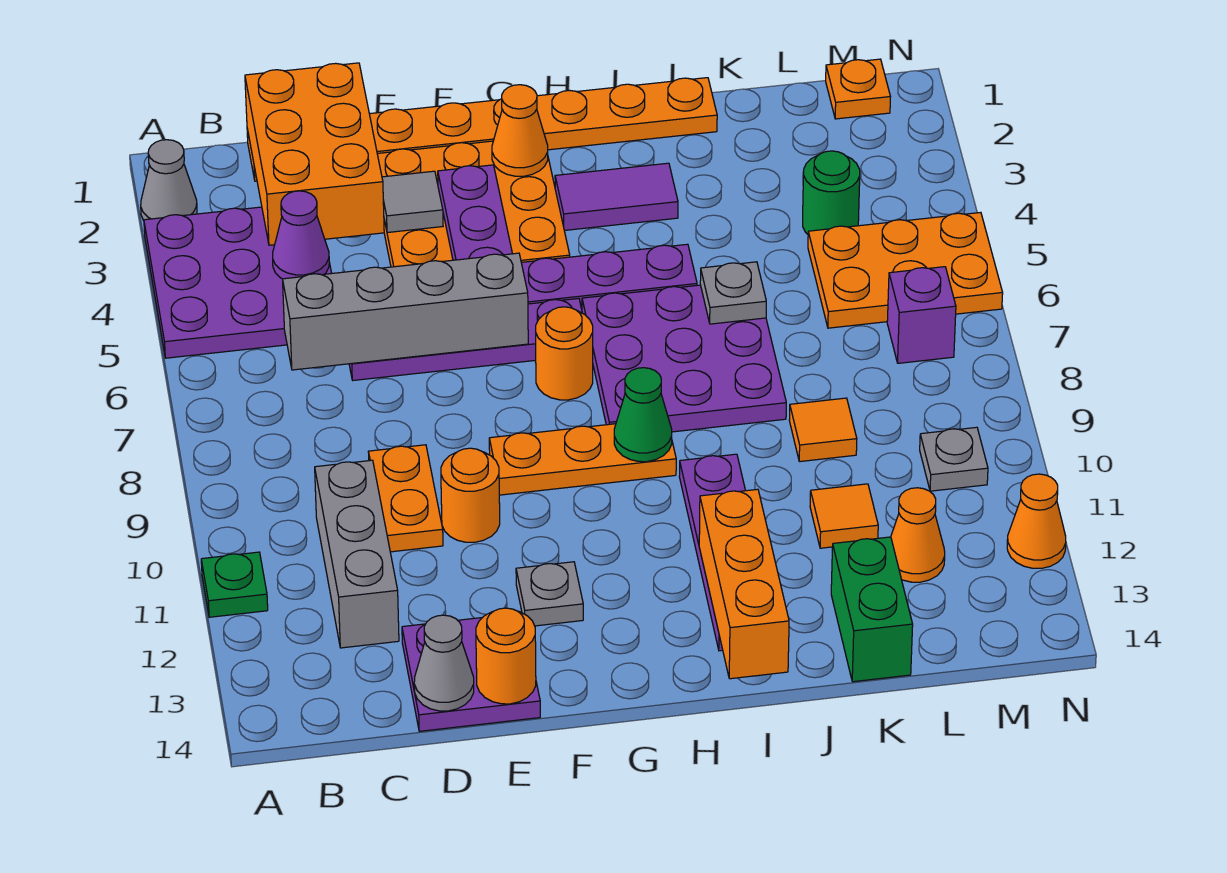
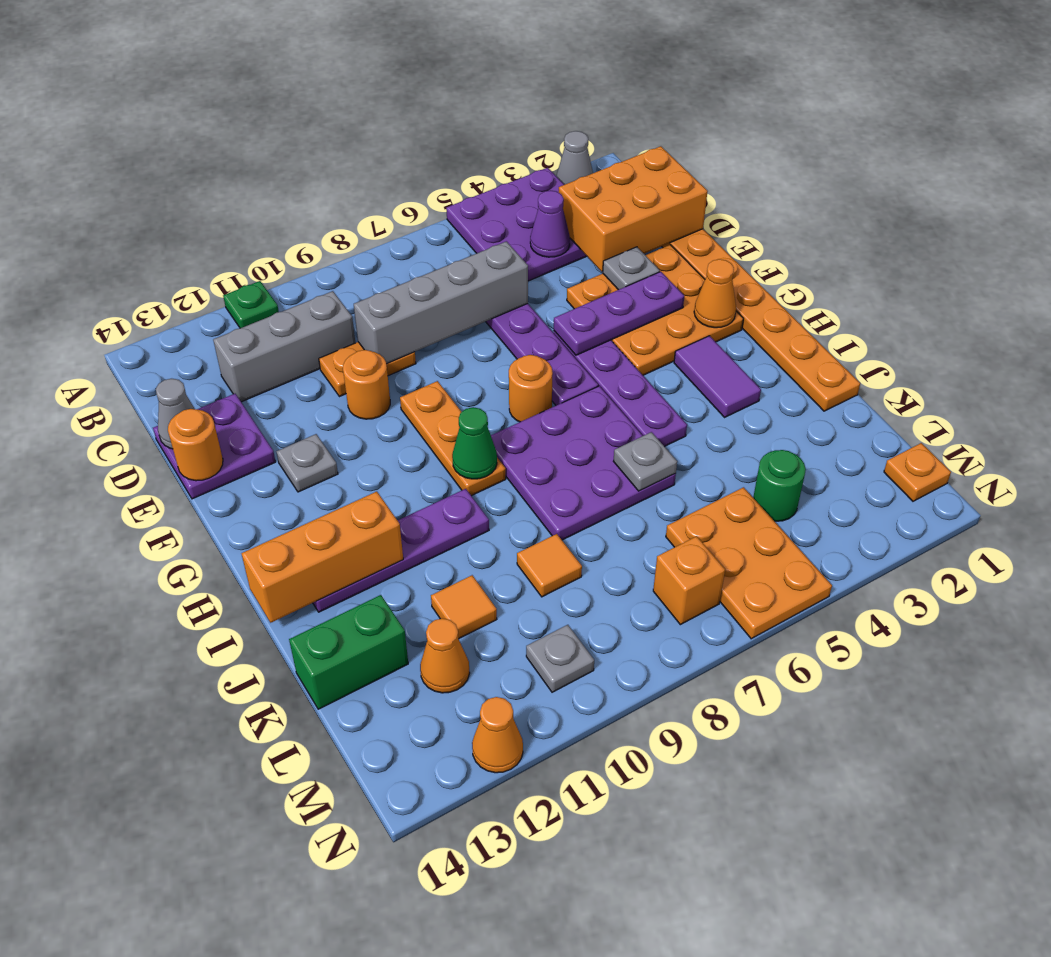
grey brick C6:F6 level 2 -> grey brick D6:D9 level 2
grey tile E3 level 2 -> grey plate E3 level 2
purple brick M7 level 1 -> orange brick M7 level 1

